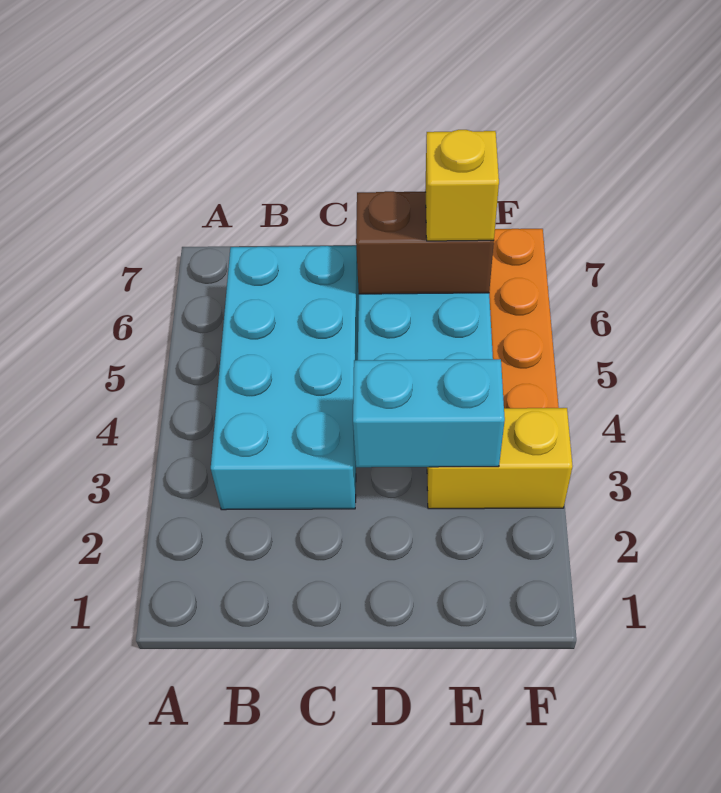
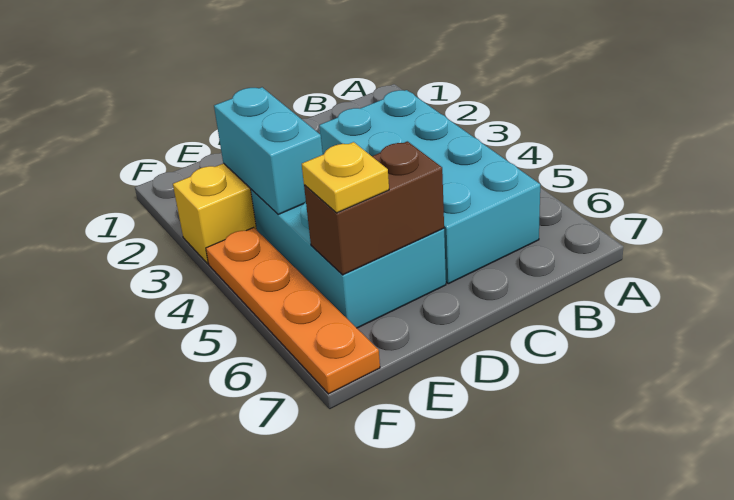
cyan brick D3:E3 level 2 -> cyan brick E3:E4 level 2
yellow brick E6 level 3 -> yellow plate E6 level 3

